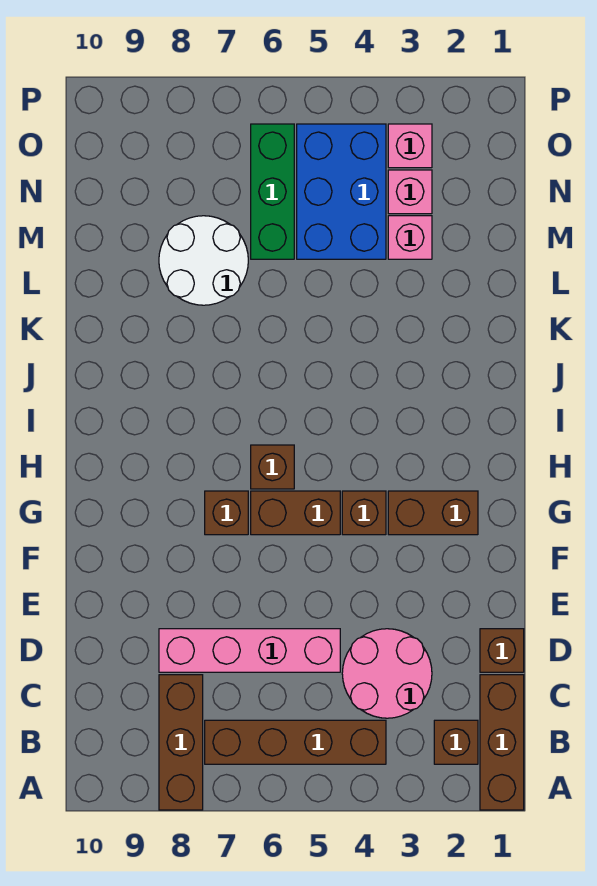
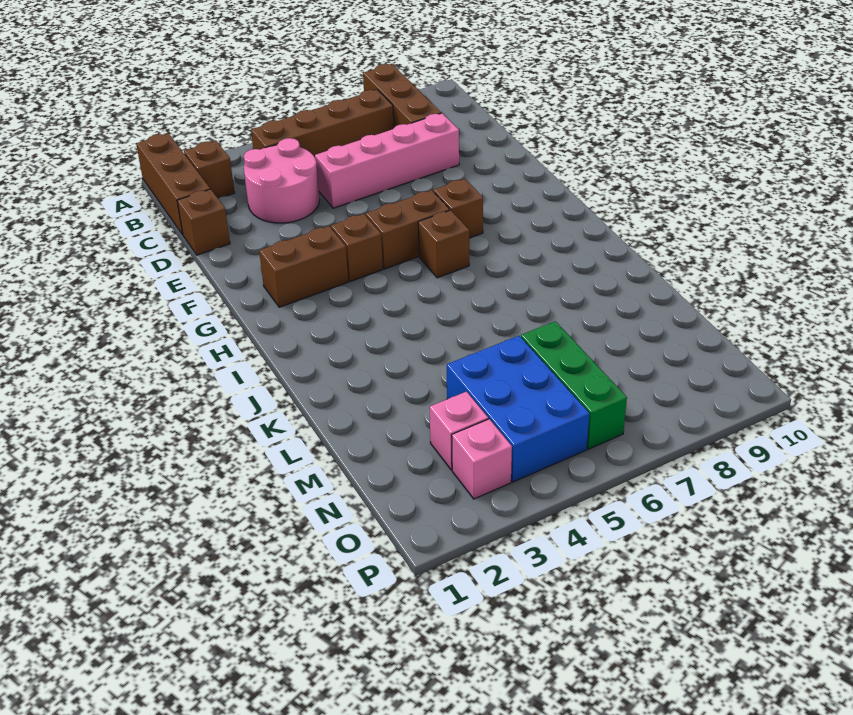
white round brick L7:M8 level 1 -> none
pink brick M3 level 1 -> none

